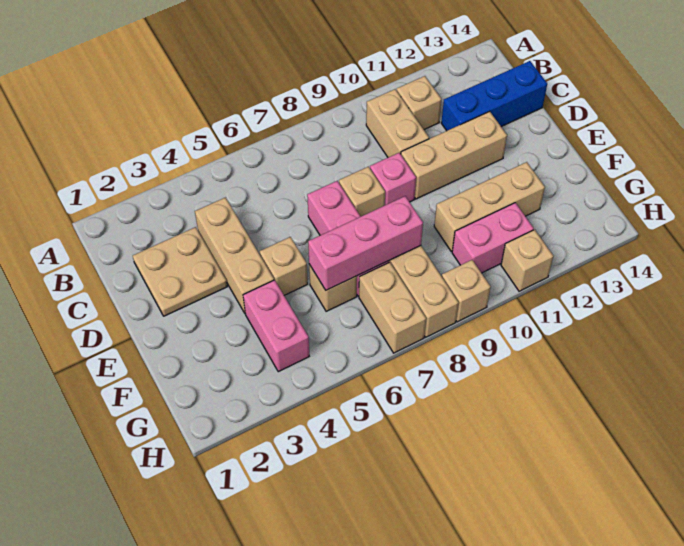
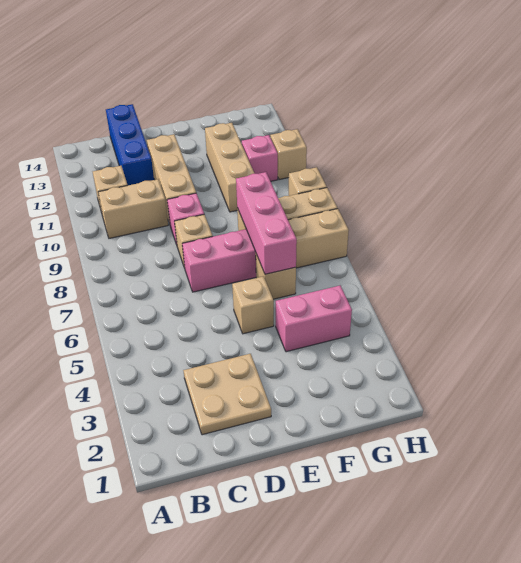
tan brick C4:E4 level 1 -> none
pink brick G10:G11 level 1 -> pink brick G11 level 1

